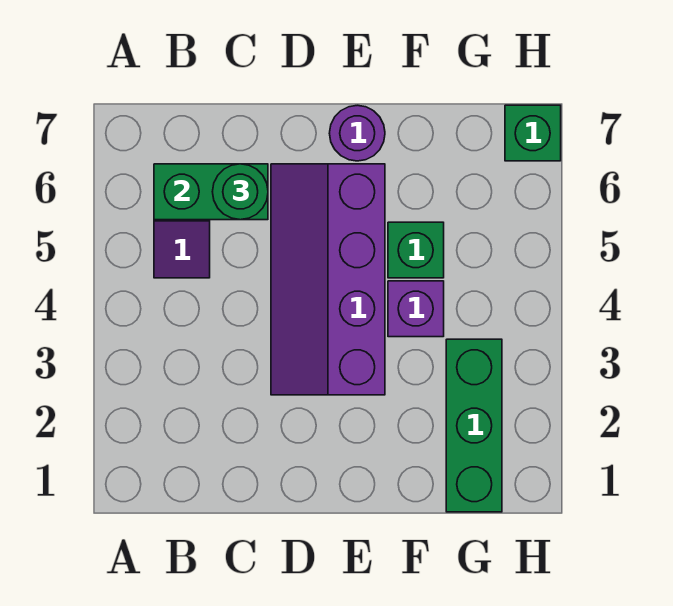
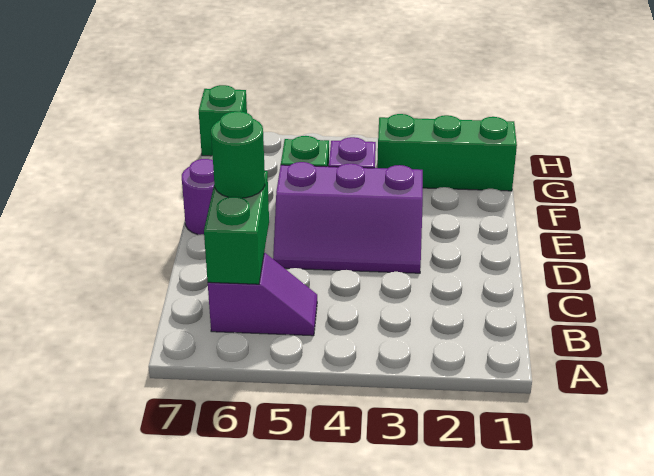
purple slope D3:E6 level 1 top E -> purple slope D3:E5 level 1 top E

